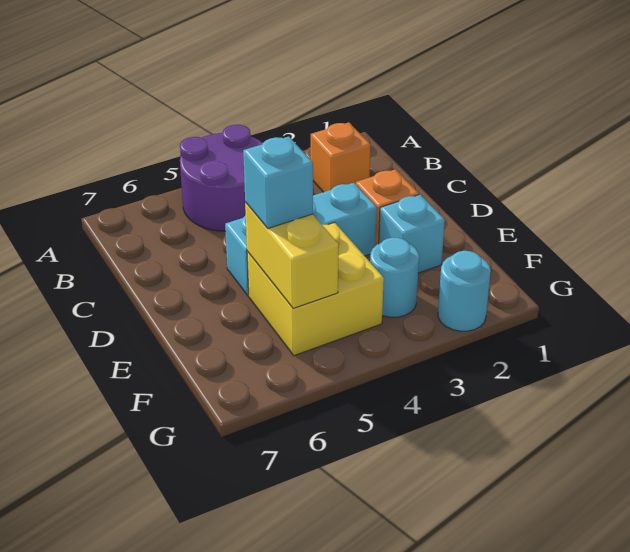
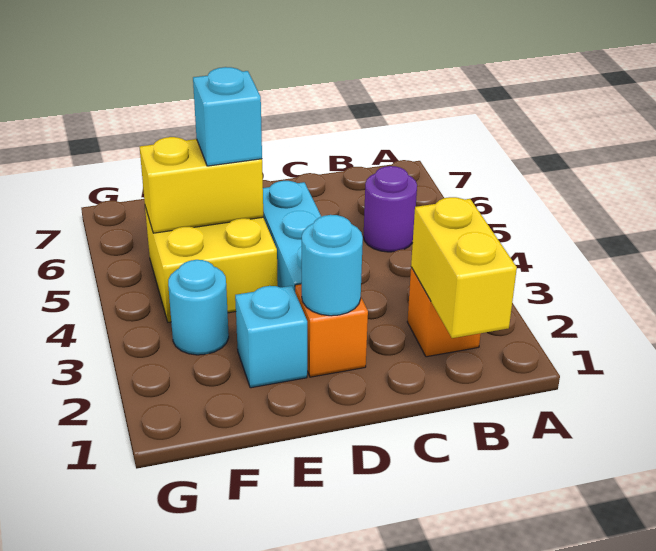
purple round brick A4:B5 level 1 -> purple round brick B5 level 1
none -> yellow brick B1:B2 level 2
cyan round brick G2 level 1 -> cyan round brick D2 level 2

